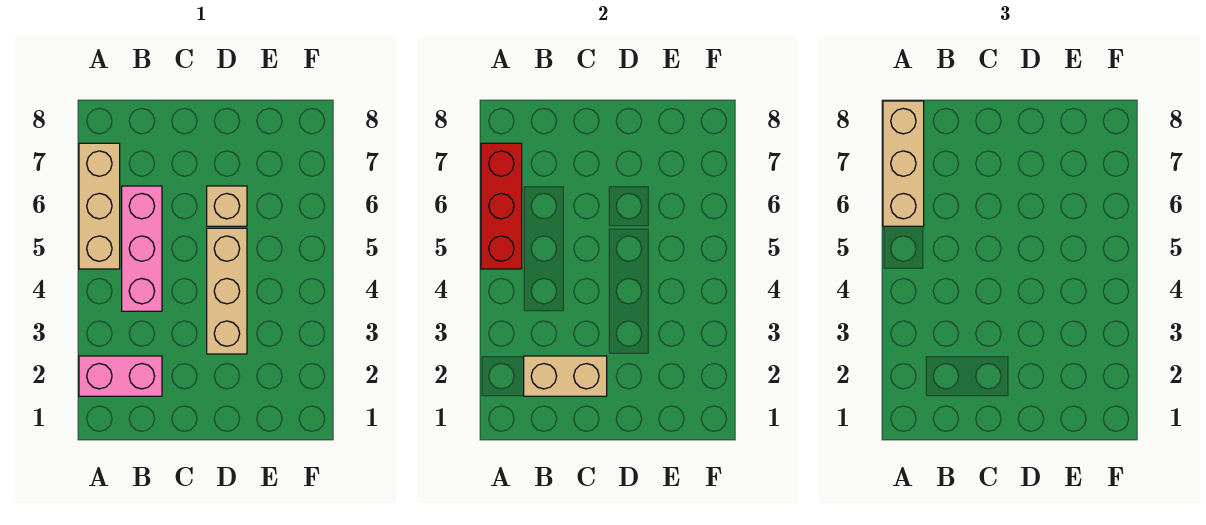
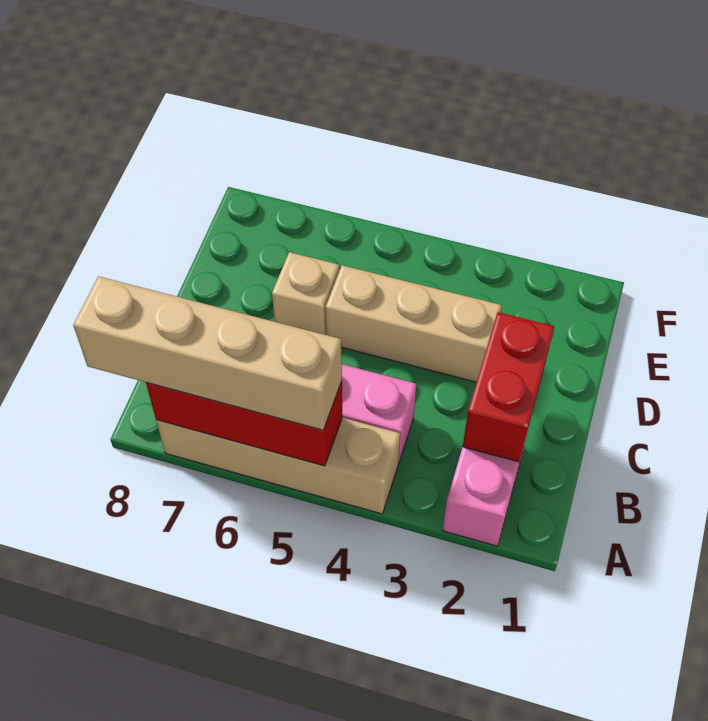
tan brick A5:A7 level 1 -> tan brick A4:A7 level 1
tan brick A6:A8 level 3 -> tan brick A5:A8 level 3
tan brick B2:C2 level 2 -> red brick B2:C2 level 2

